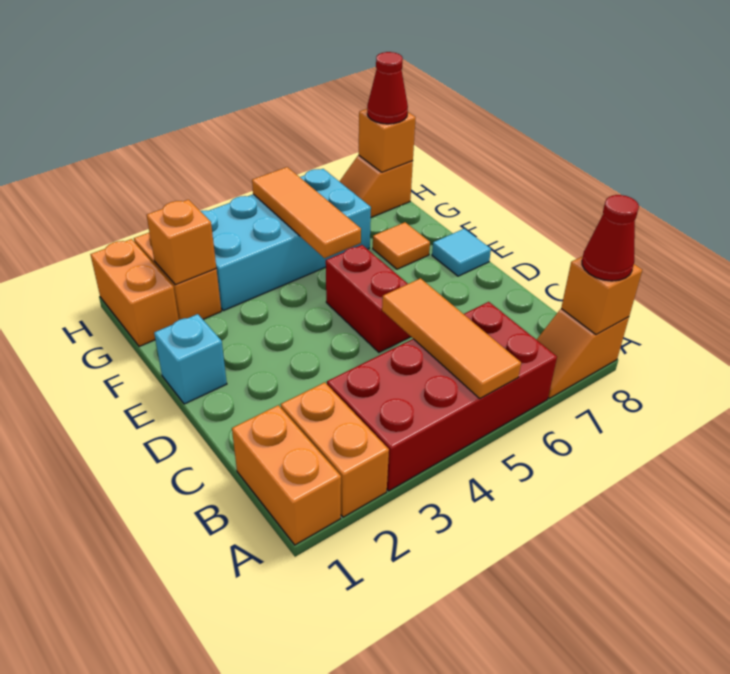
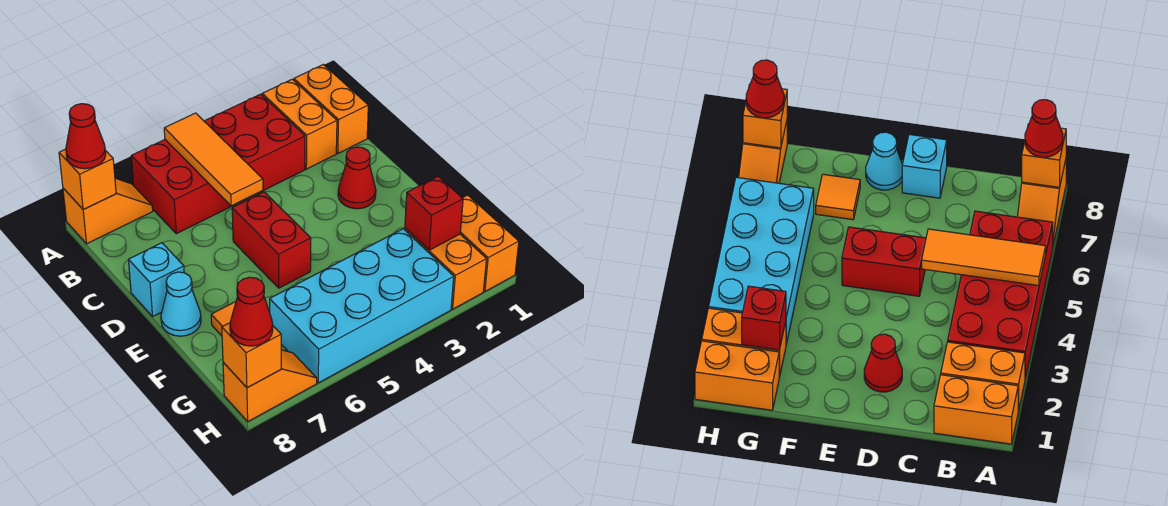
none -> red cone D2 level 1
cyan brick E1 level 1 -> cyan brick D8 level 1
cyan tile E8 level 1 -> cyan cone E8 level 1
orange tile F5:H5 level 2 -> none
orange brick G2 level 2 -> red brick G2 level 2

